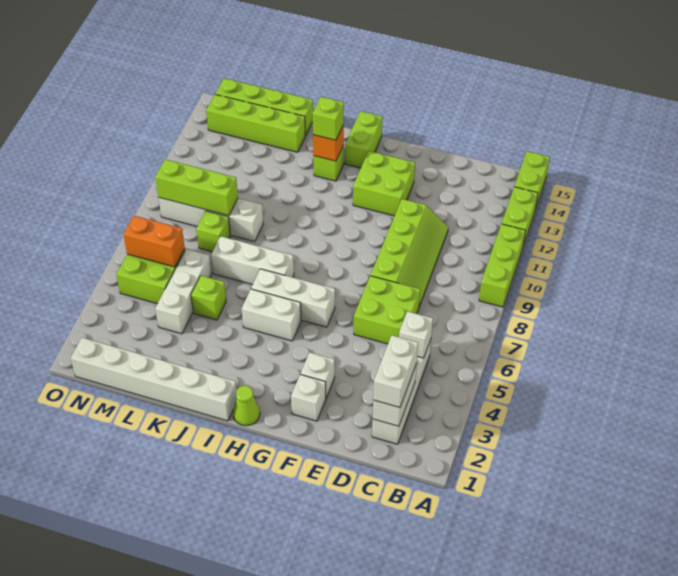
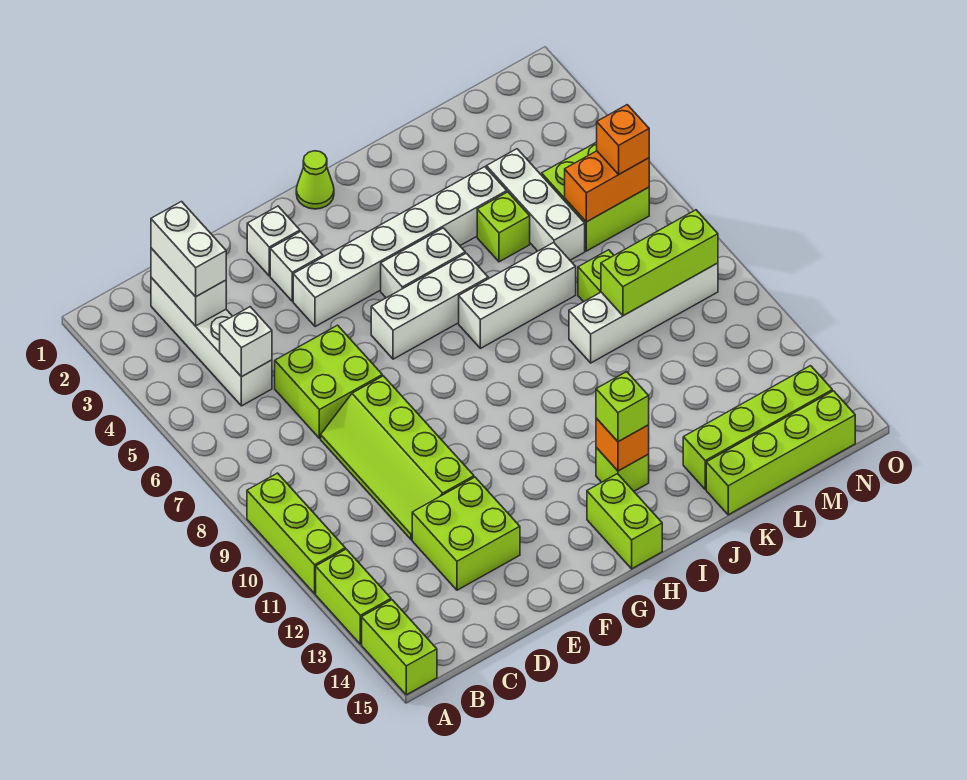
lime brick F12:G13 level 1 -> lime brick D12:E13 level 1
white brick I1:N1 level 1 -> white brick F4:K4 level 1
none -> orange brick N6 level 3

